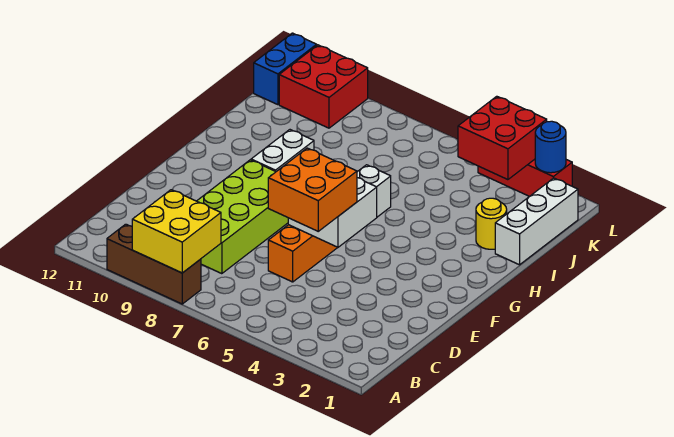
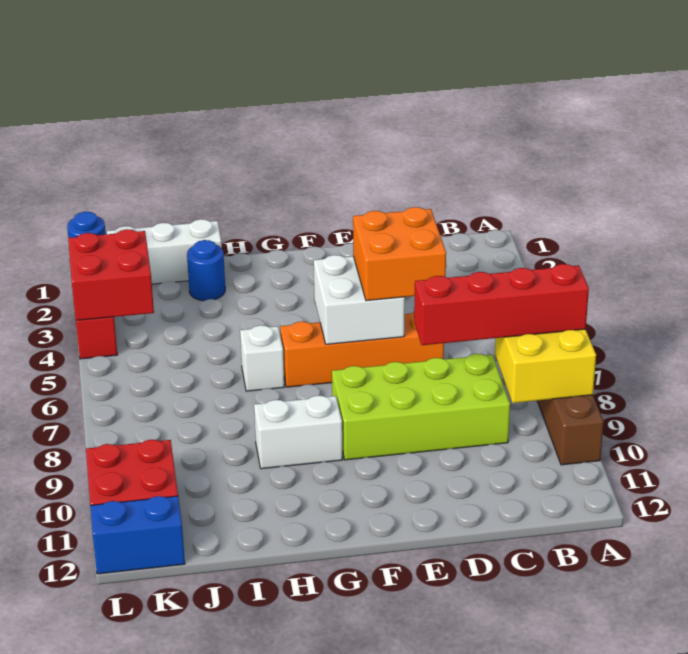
none -> red brick A8:D8 level 3
yellow round brick I2 level 1 -> blue round brick I2 level 1

